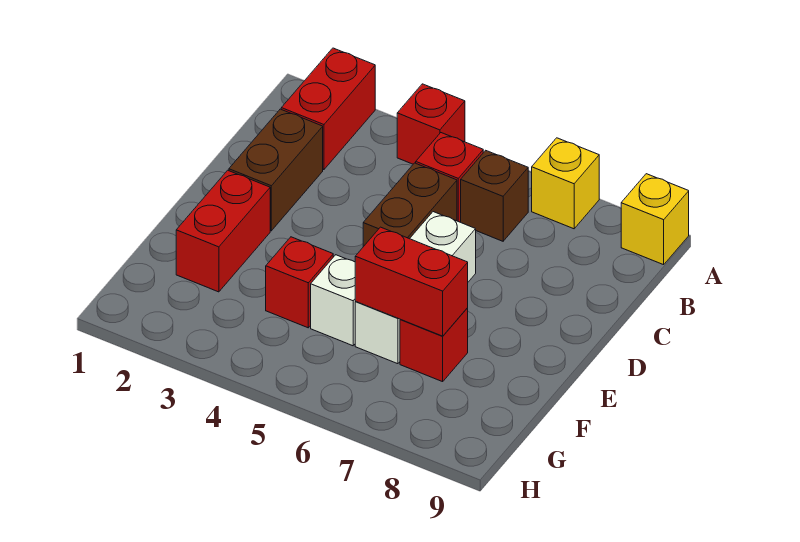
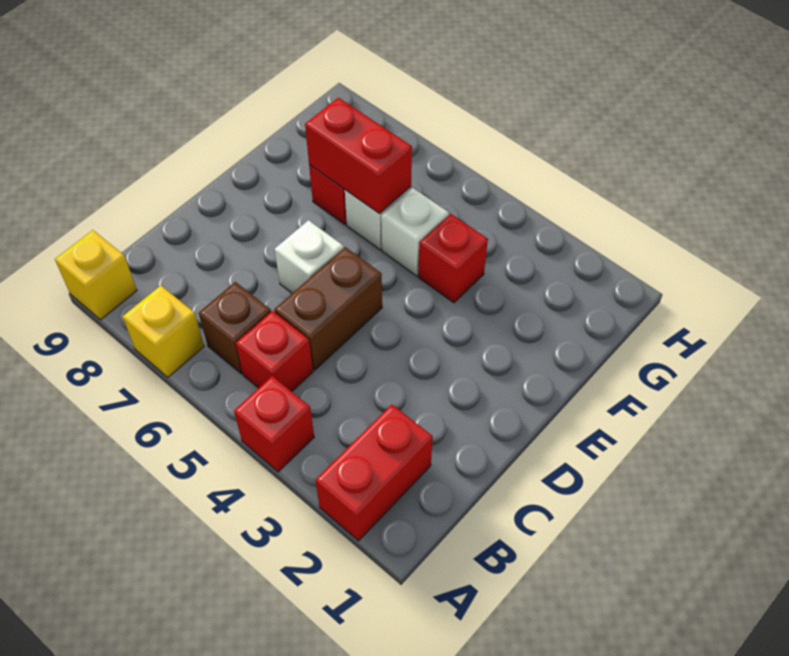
brown brick C2:D2 level 1 -> none
red brick E2:F2 level 1 -> none

